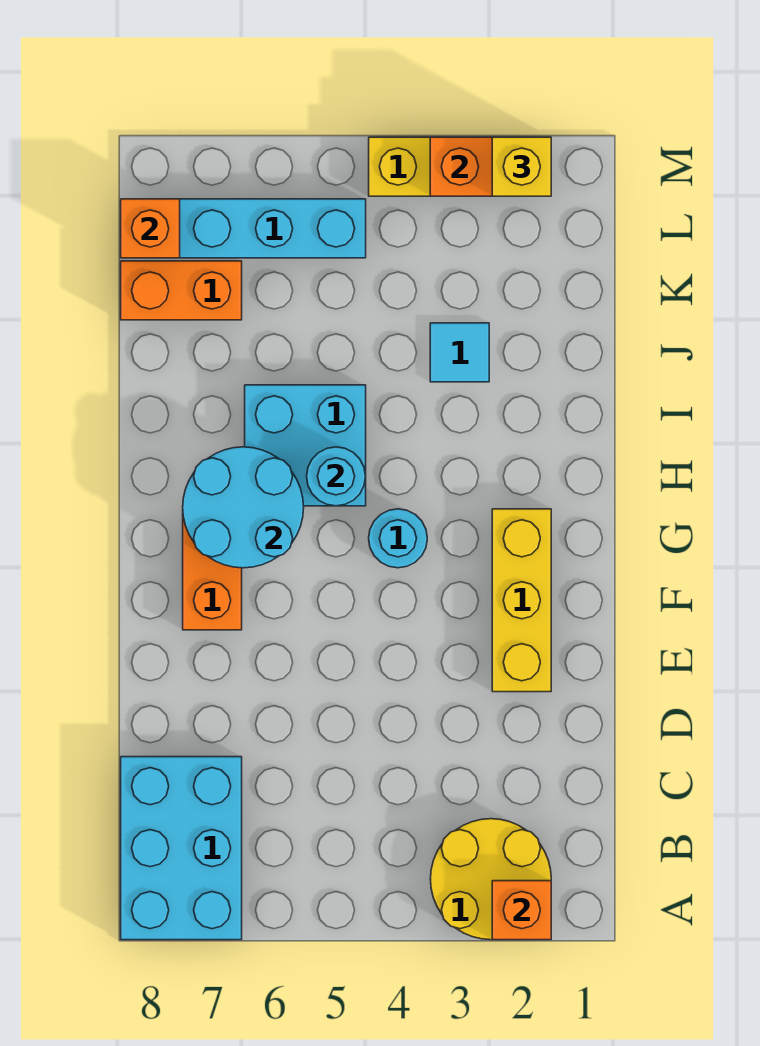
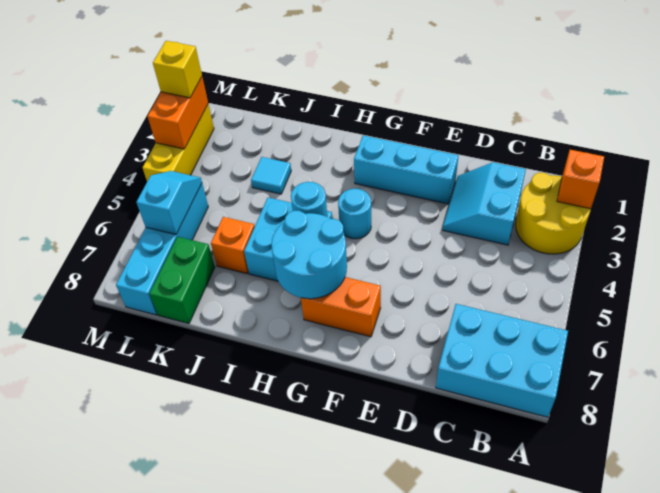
none -> cyan slope C2:D3 level 1 top C
yellow brick E2:G2 level 1 -> cyan brick E2:G2 level 1
orange brick K7:K8 level 1 -> green brick K7:K8 level 1
none -> cyan slope L5:L6 level 2 top 6
orange brick L8 level 2 -> orange brick J6 level 1

